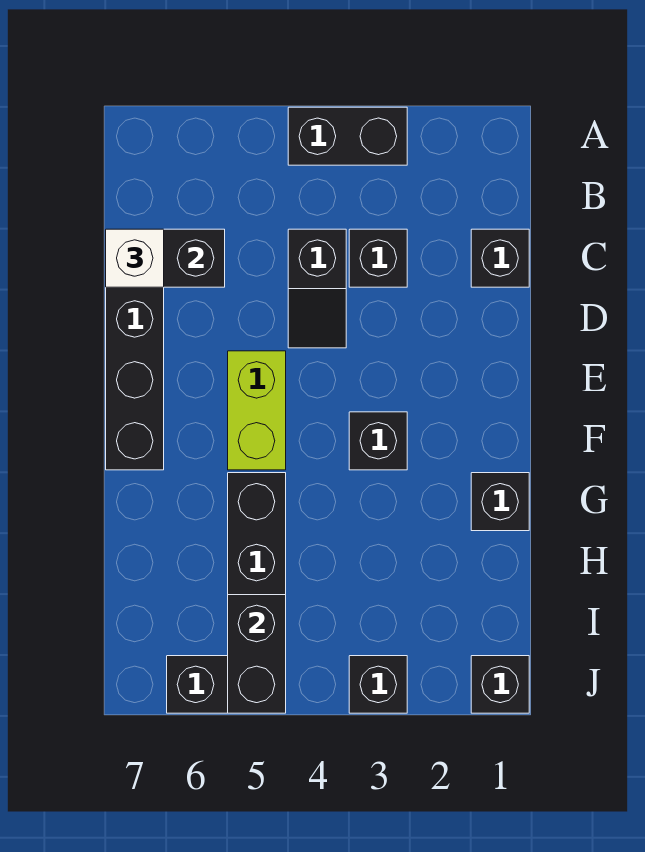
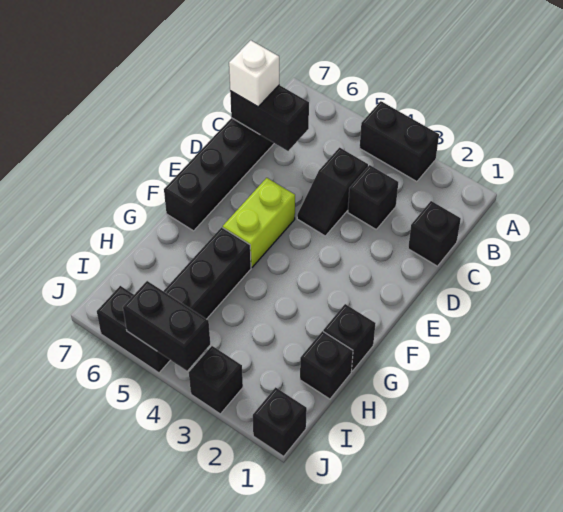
black brick F3 level 1 -> black brick H1 level 1
black brick I5:J5 level 2 -> black brick J4:J5 level 2

